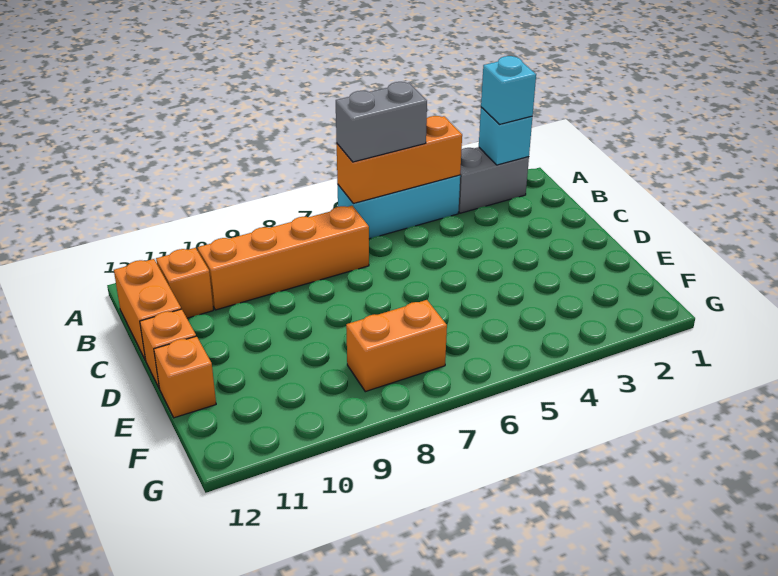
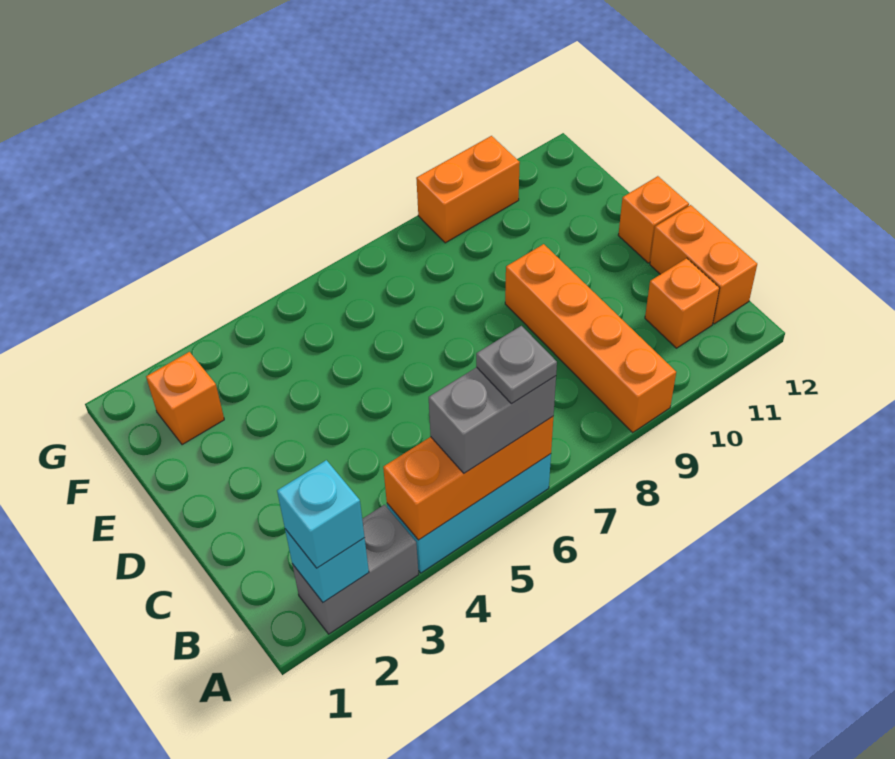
none -> grey plate A6 level 4
orange brick B7:B10 level 1 -> orange brick A9:D9 level 1
orange brick E12 level 1 -> orange brick F2 level 1
orange brick F7:F8 level 1 -> orange brick G9:G10 level 1

